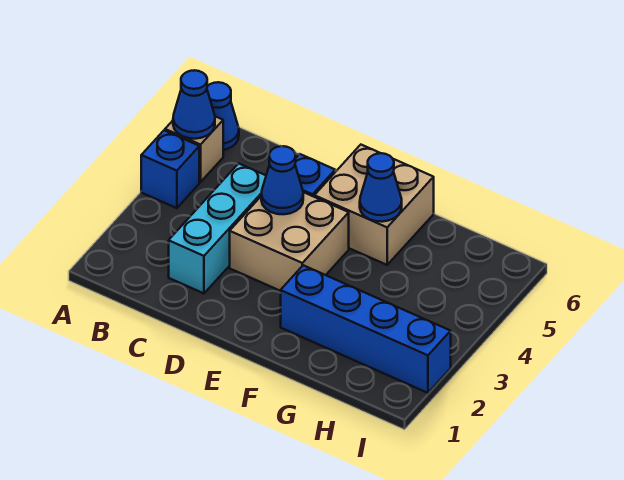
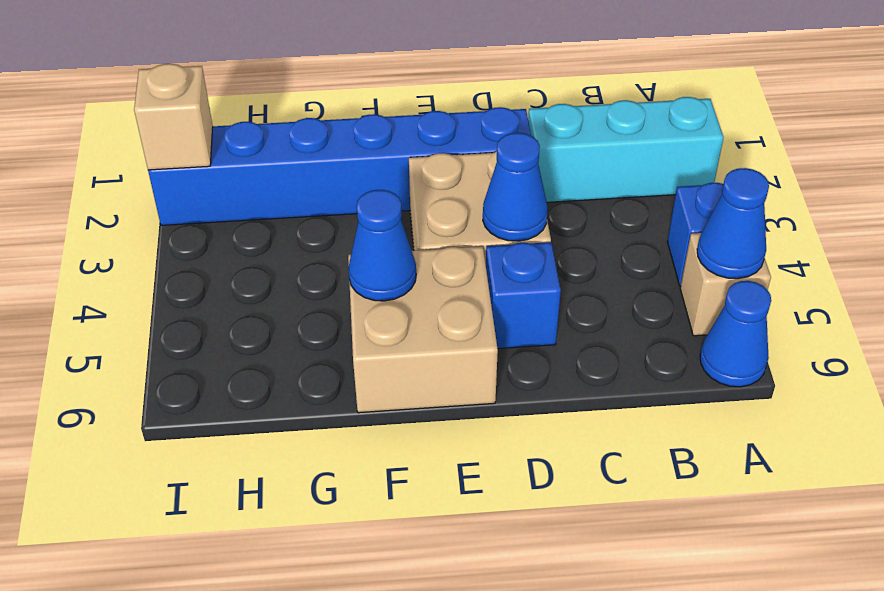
cyan brick C2:C4 level 1 -> cyan brick A2:C2 level 1
blue brick F2:I2 level 1 -> blue brick D2:I2 level 1
none -> tan brick I2 level 2

